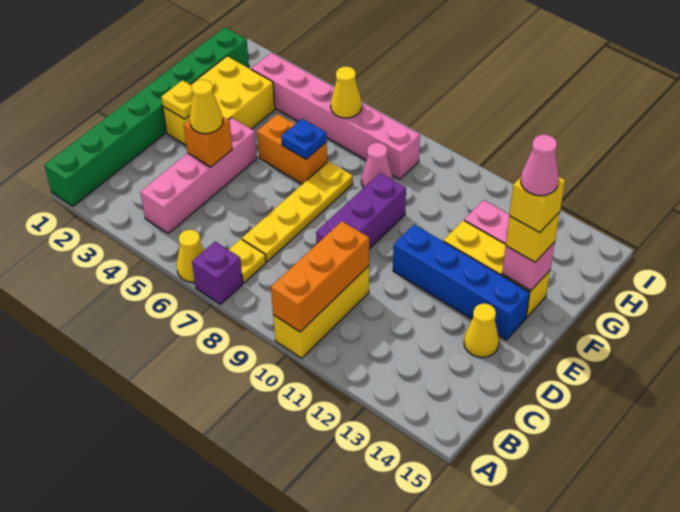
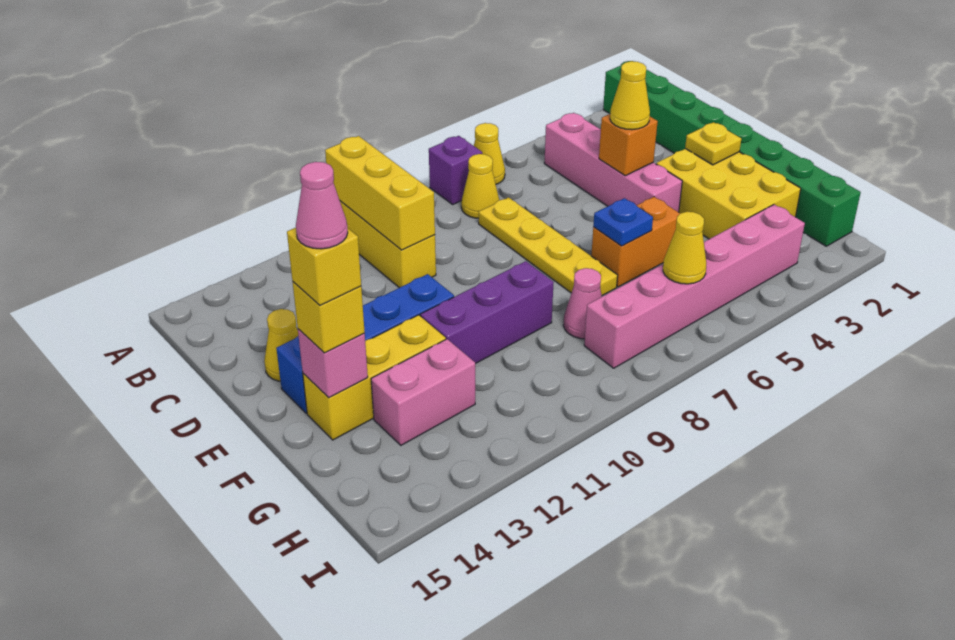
orange brick A10:C10 level 2 -> yellow brick A10:C10 level 2
yellow plate B7 level 1 -> yellow cone B7 level 1
purple brick D9:F9 level 1 -> purple brick F9:F11 level 1

